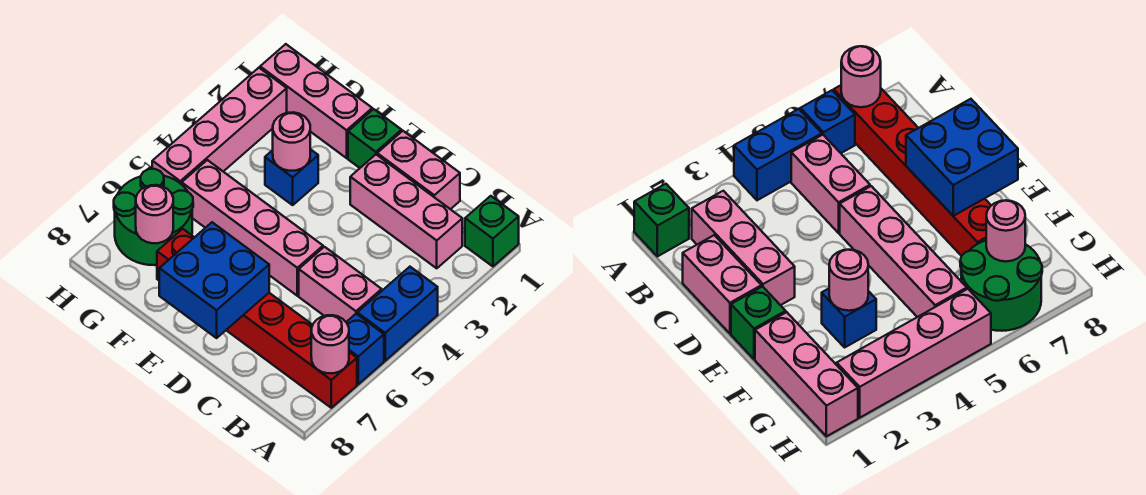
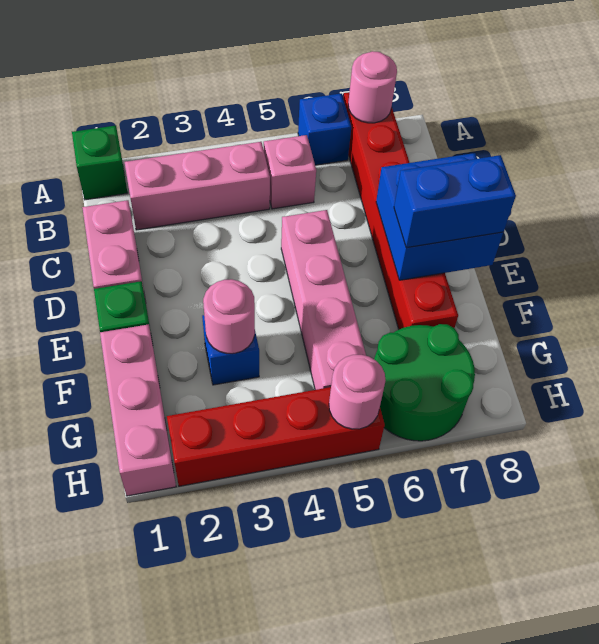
blue brick A4:A5 level 1 -> blue brick E7:E8 level 3
pink brick B2:D2 level 1 -> pink brick B2:B4 level 1
pink brick B5:C5 level 1 -> pink brick B5 level 1
pink round brick G7 level 2 -> pink round brick H5 level 2
pink brick H2:H5 level 1 -> red brick H2:H5 level 1

